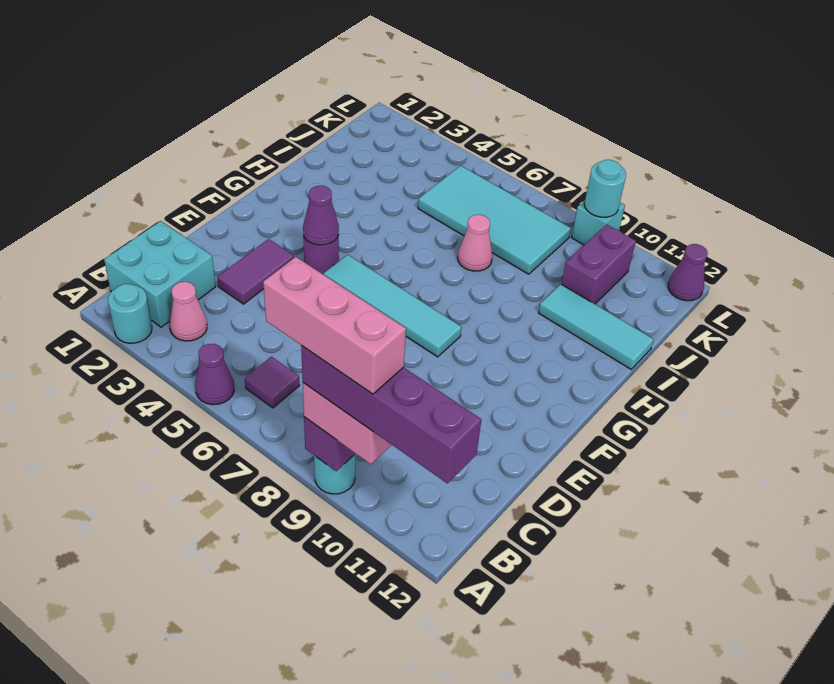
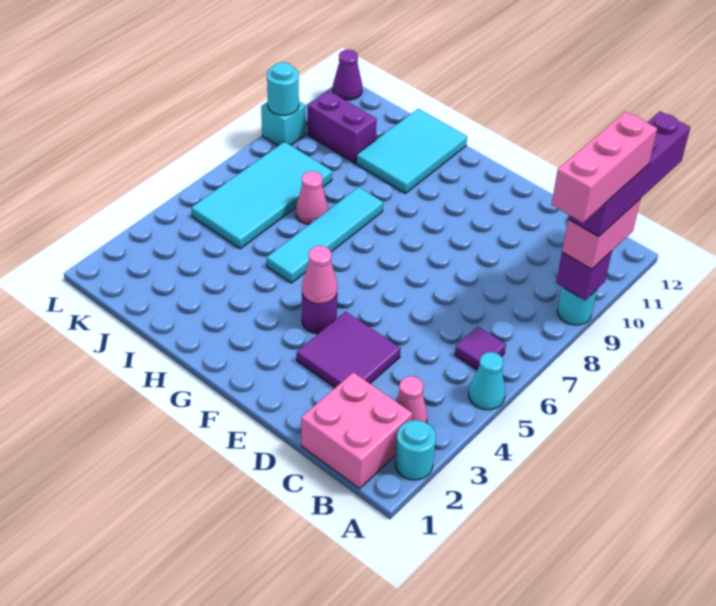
purple cone A5 level 1 -> cyan cone A5 level 1
cyan brick B1:C2 level 1 -> pink brick B1:C2 level 1
purple tile D3:E3 level 1 -> purple tile D3:E4 level 1
purple cone F4 level 2 -> pink cone F4 level 2
cyan tile F5:F8 level 1 -> cyan tile H5:H8 level 1
cyan tile I10:I12 level 1 -> cyan tile H10:I12 level 1

